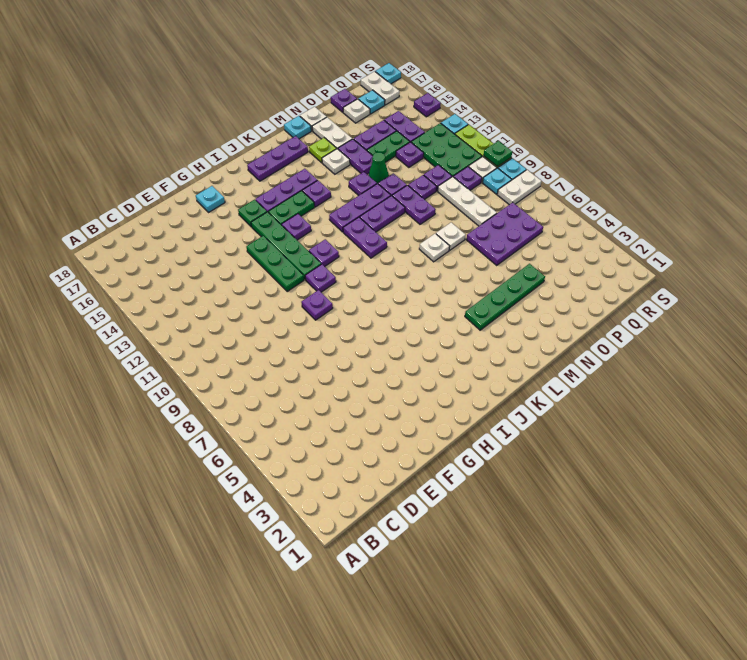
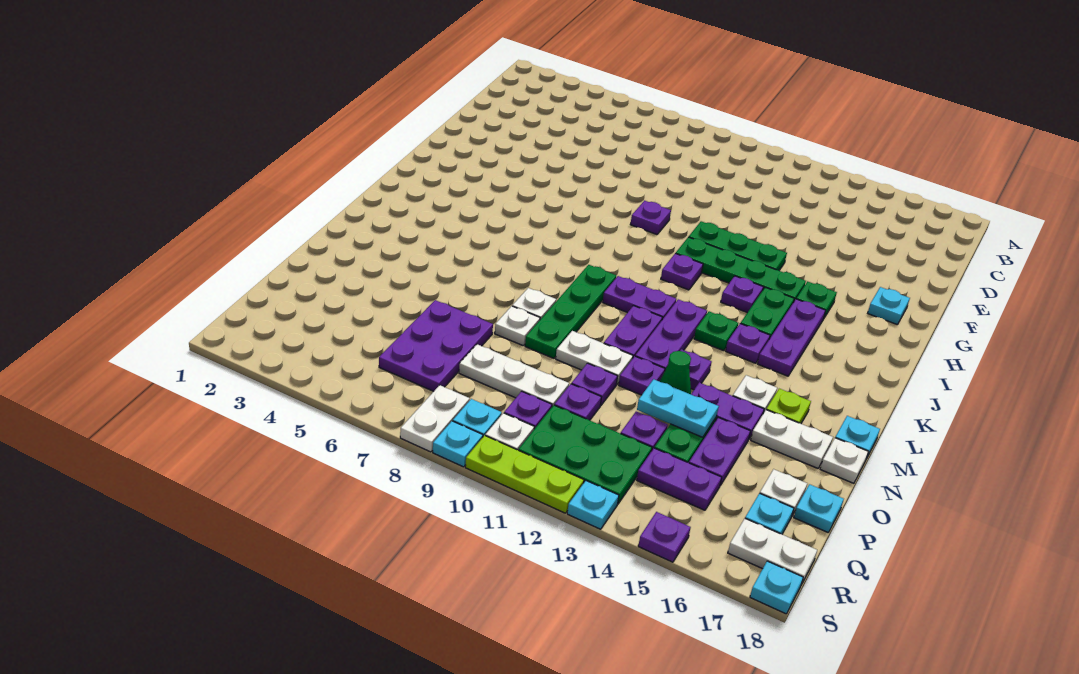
purple plate H10 level 1 -> none
purple plate J17:L17 level 1 -> none
green plate L4:O4 level 1 -> green plate K9:N9 level 1
purple plate N10:N11 level 1 -> white plate N10:N11 level 1
none -> cyan plate O13:O14 level 2
purple plate P18 level 1 -> cyan plate P18 level 1
green plate S10 level 2 -> green plate K13 level 1

